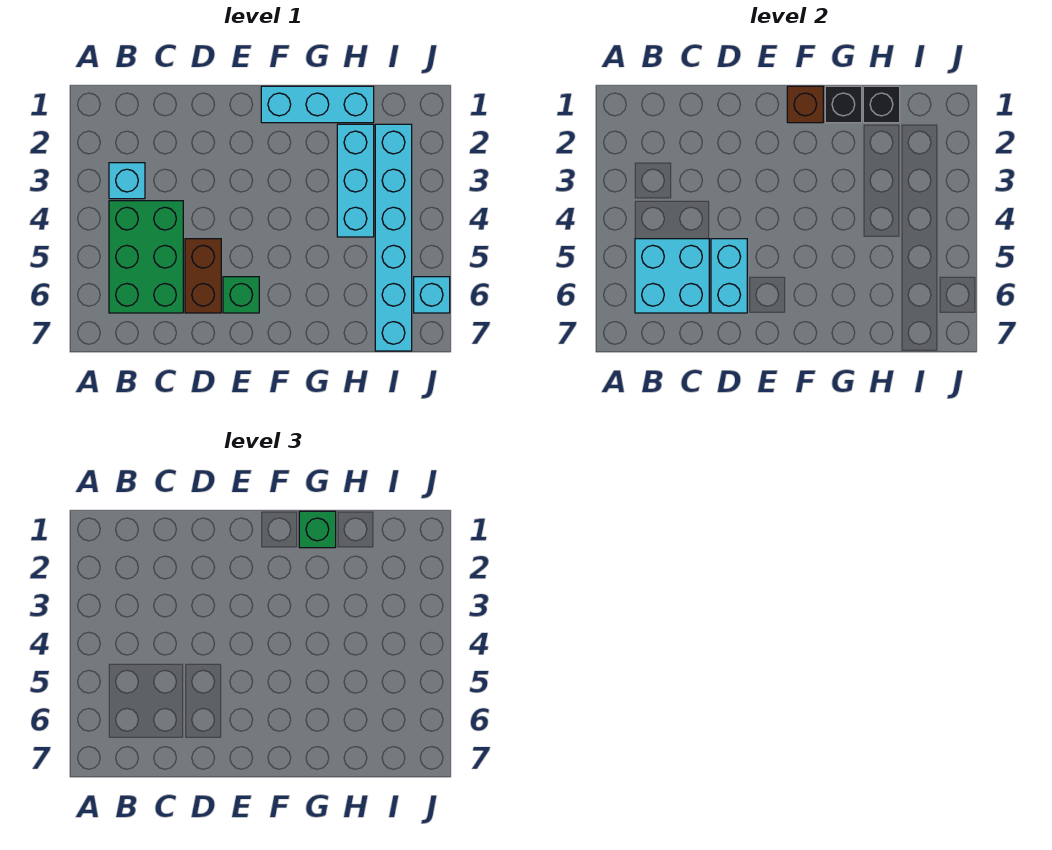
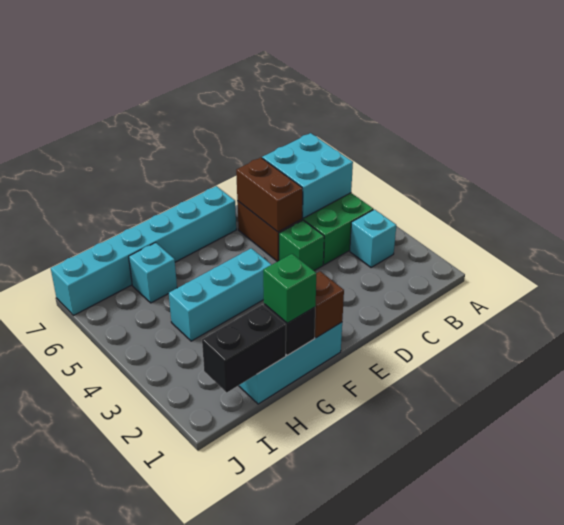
cyan brick D5:D6 level 2 -> brown brick D5:D6 level 2
green brick E6 level 1 -> green brick D4 level 1
black brick H1 level 2 -> black brick H1:I1 level 2
cyan brick H2:H4 level 1 -> cyan brick F4:H4 level 1
cyan brick I2:I7 level 1 -> cyan brick E7:J7 level 1
cyan brick J6 level 1 -> cyan brick H6 level 1

